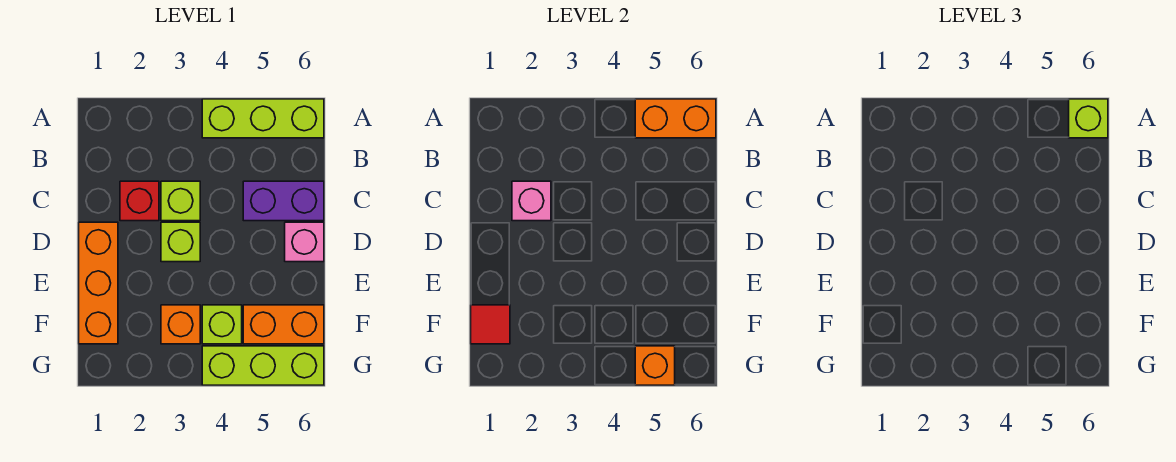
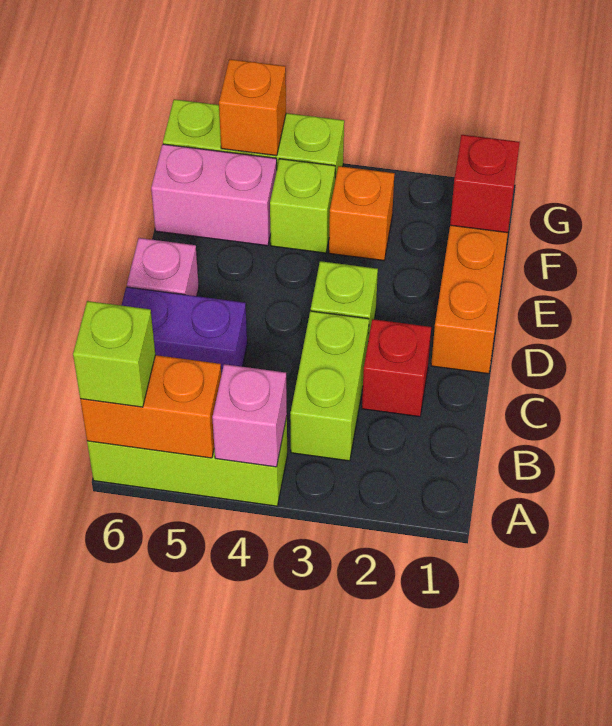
pink brick C2 level 2 -> pink brick A4 level 2
lime brick C3 level 1 -> lime brick B3:C3 level 1
red tile F1 level 2 -> red brick F1 level 2
orange brick F5:F6 level 1 -> pink brick F5:F6 level 1

